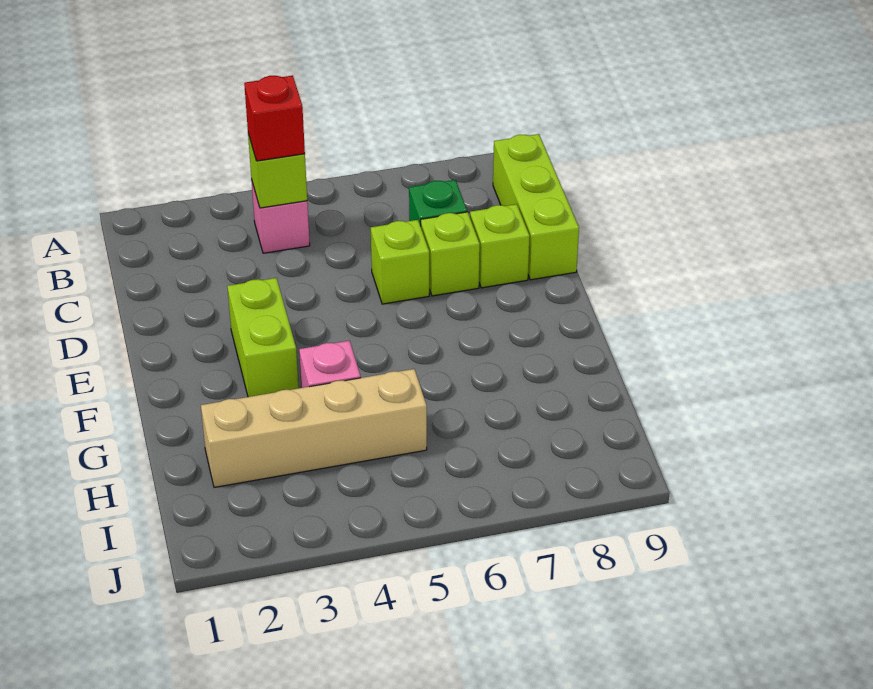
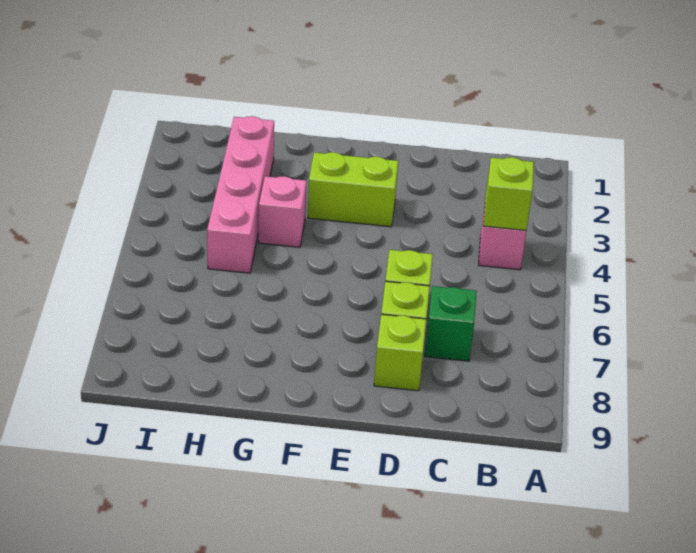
red brick B4 level 3 -> none
lime brick B9:D9 level 1 -> none
tan brick H2:H5 level 1 -> pink brick H2:H5 level 1

